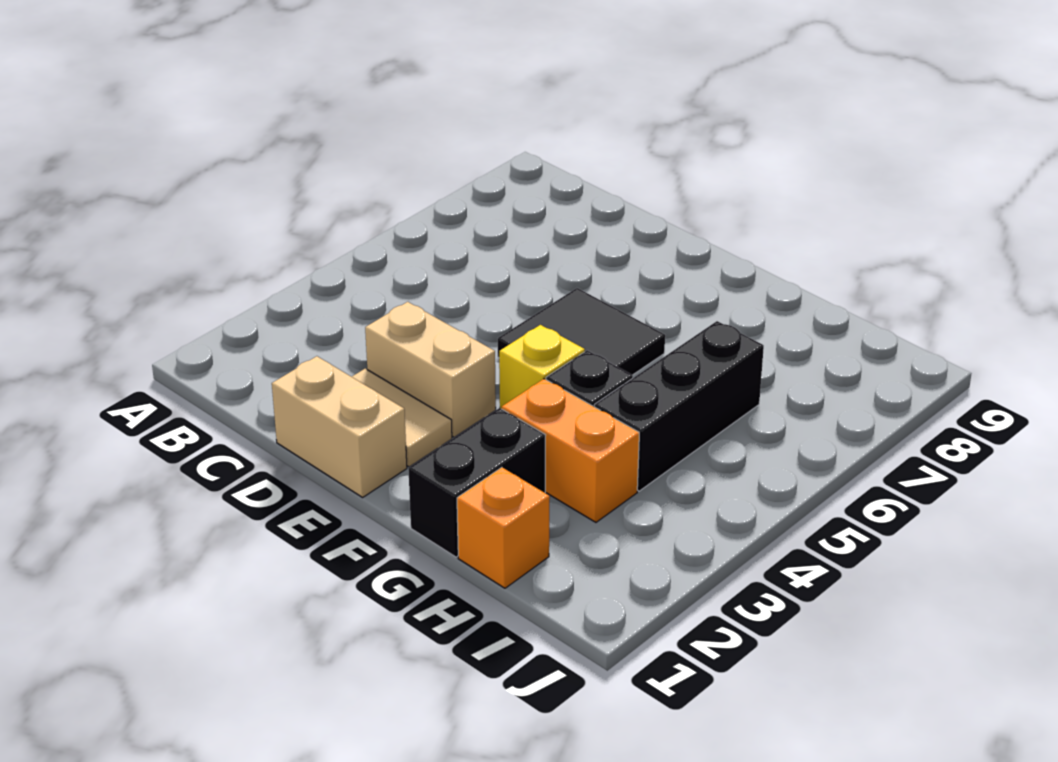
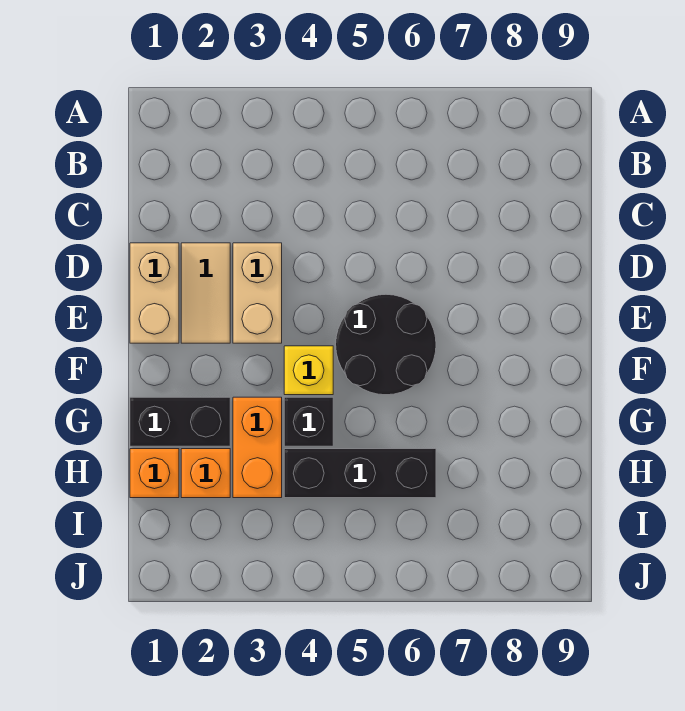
black tile E5:F6 level 1 -> black round brick E5:F6 level 1
none -> orange brick H2 level 1

